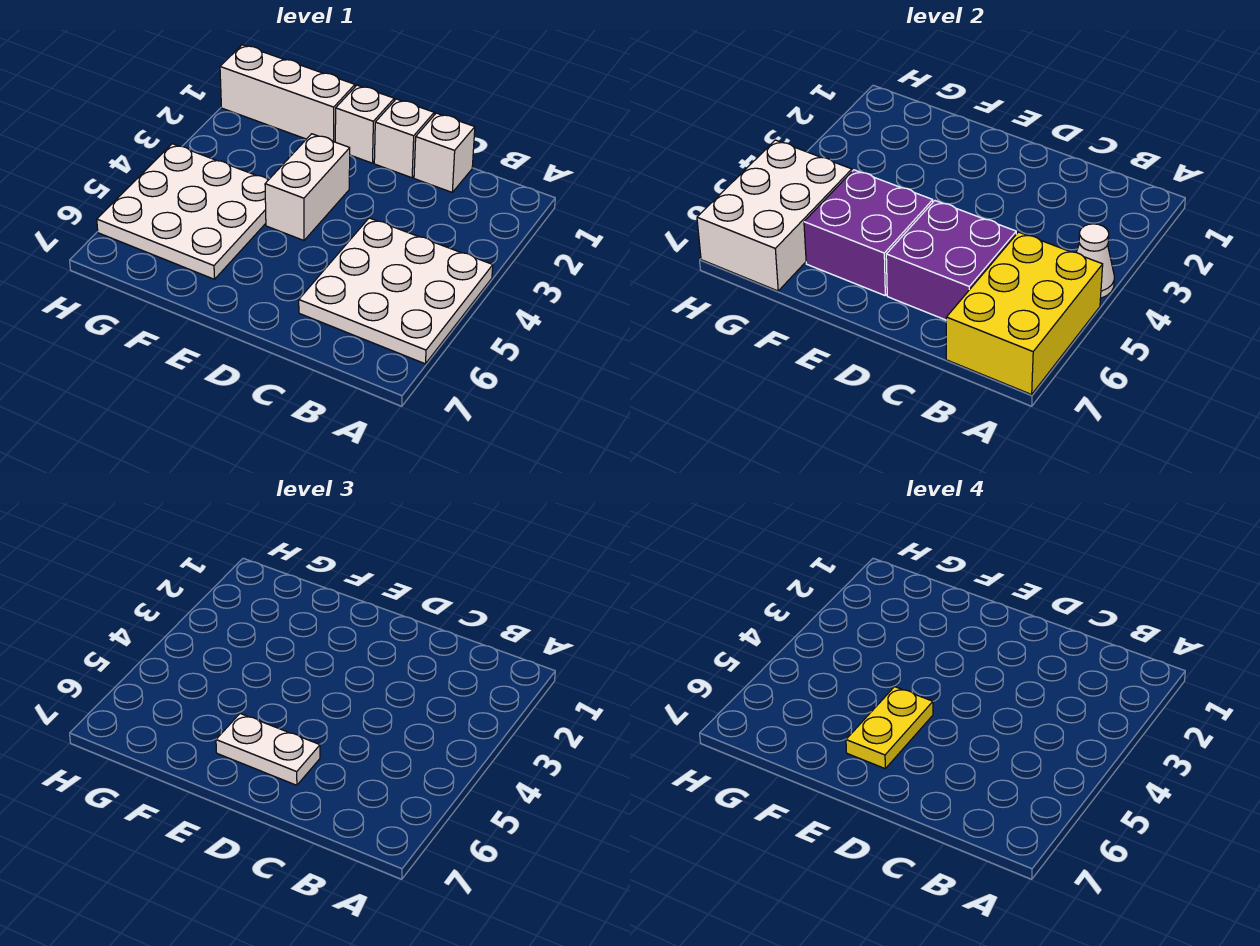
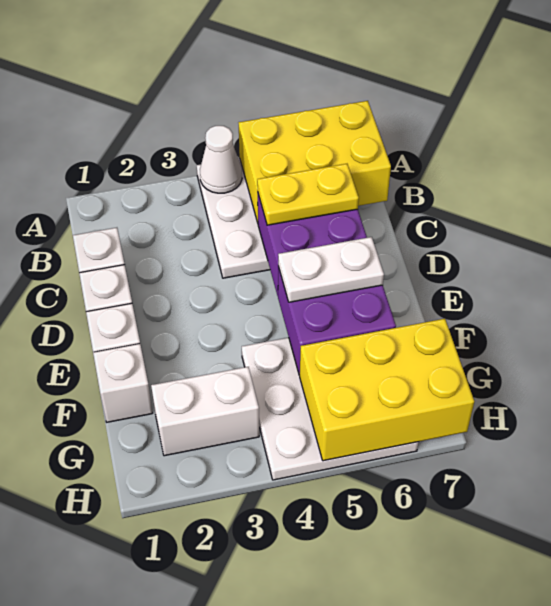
white plate D6:E6 level 3 -> white plate E5:E6 level 3
white brick E3:E4 level 1 -> white brick G2:G3 level 1
yellow plate E5:E6 level 4 -> yellow plate C5:C6 level 3
white brick F1:H1 level 1 -> white brick F1 level 1
white brick G5:H7 level 2 -> yellow brick G5:H7 level 2

